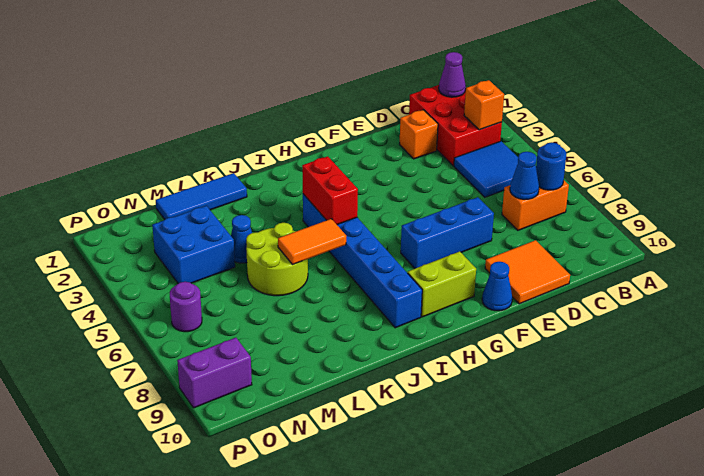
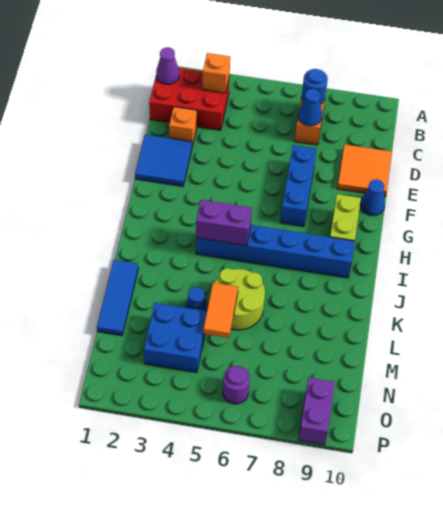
blue tile B4:C5 level 1 -> blue tile E1:F2 level 1
red brick I4:I5 level 2 -> purple brick I4:I5 level 2
orange tile J6:K6 level 2 -> orange tile L5:M5 level 2

